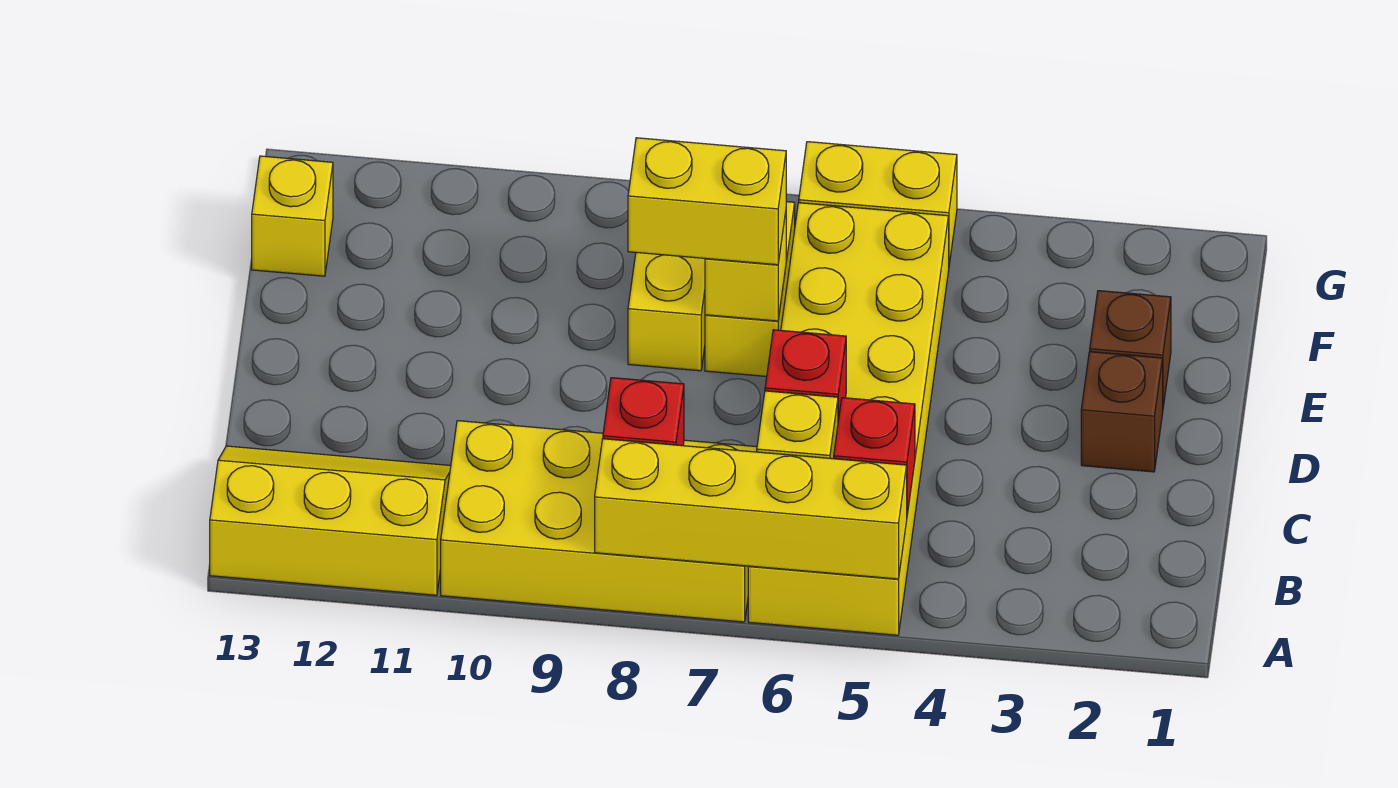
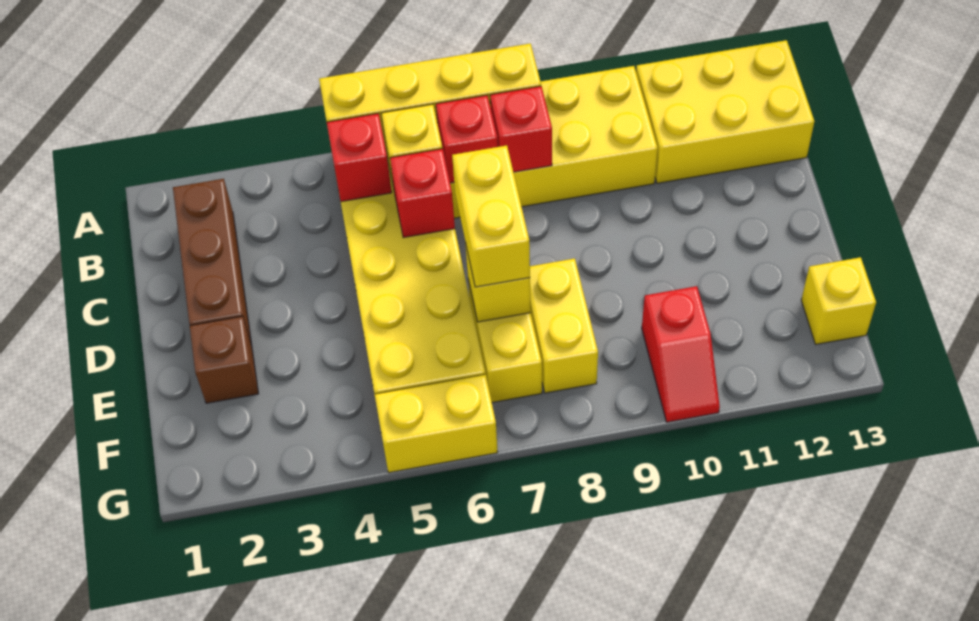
yellow slope A11:B13 level 1 top A -> yellow brick A11:B13 level 1
none -> red brick B7 level 2
brown brick D2 level 1 -> brown brick B2:D2 level 1
yellow brick E7:E8 level 3 -> yellow brick D7:E7 level 3
none -> red slope F10:G10 level 1 top F

